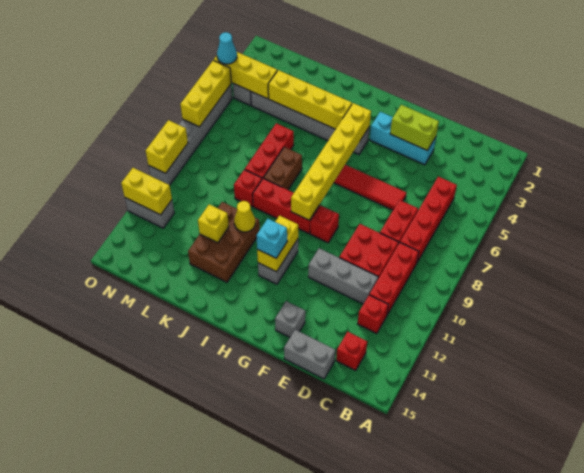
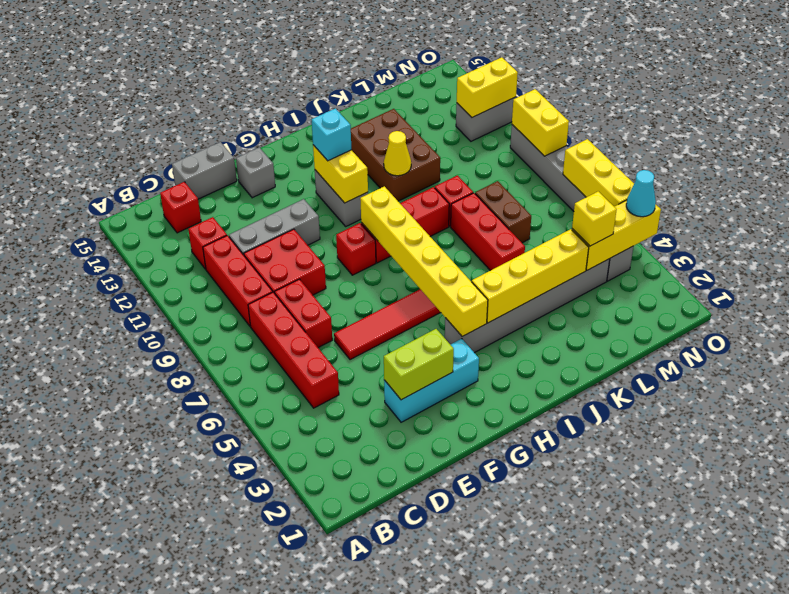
brown brick J7:J8 level 1 -> brown brick L7:L8 level 1
yellow brick K12 level 2 -> yellow brick M4 level 3

